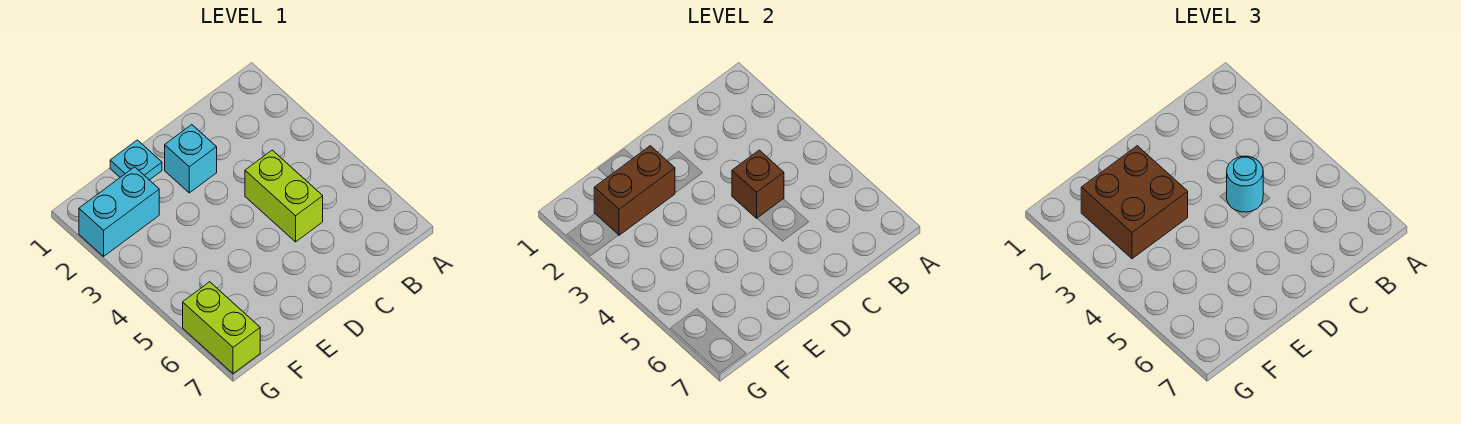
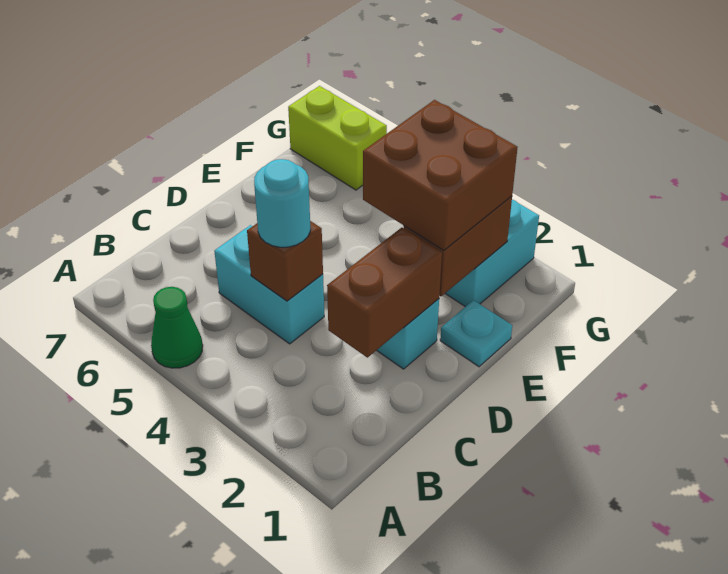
none -> green cone A5 level 1
none -> brown brick C2:D2 level 2
lime brick C4:C5 level 1 -> cyan brick C4:C5 level 1

